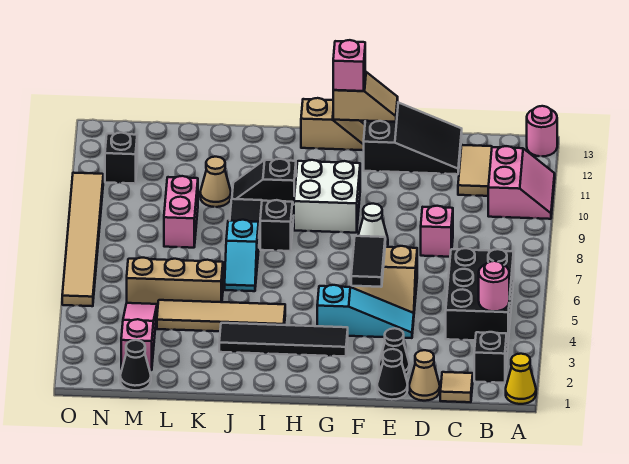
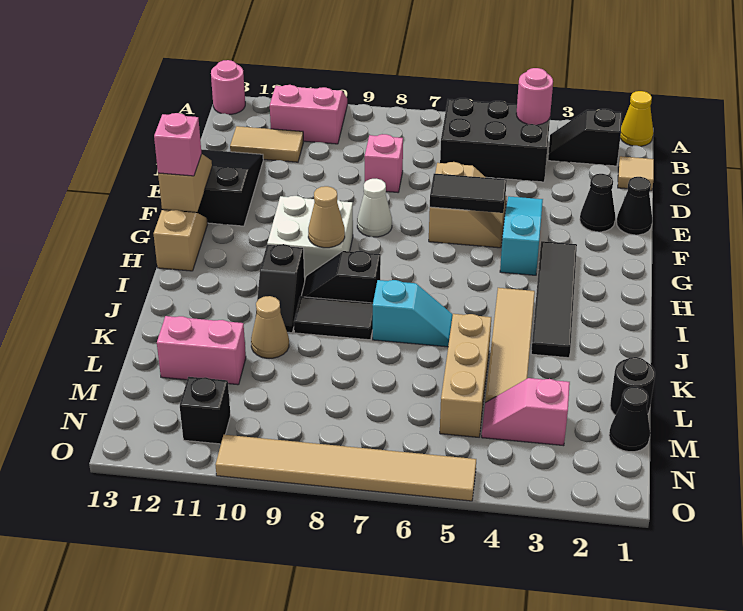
tan cone D1 level 1 -> tan cone H9 level 2
none -> black round brick L1 level 1
pink brick L8:L9 level 1 -> pink brick L11:L12 level 1
pink slope M2:M4 level 1 top 2 -> pink slope M3:M4 level 1 top 3

